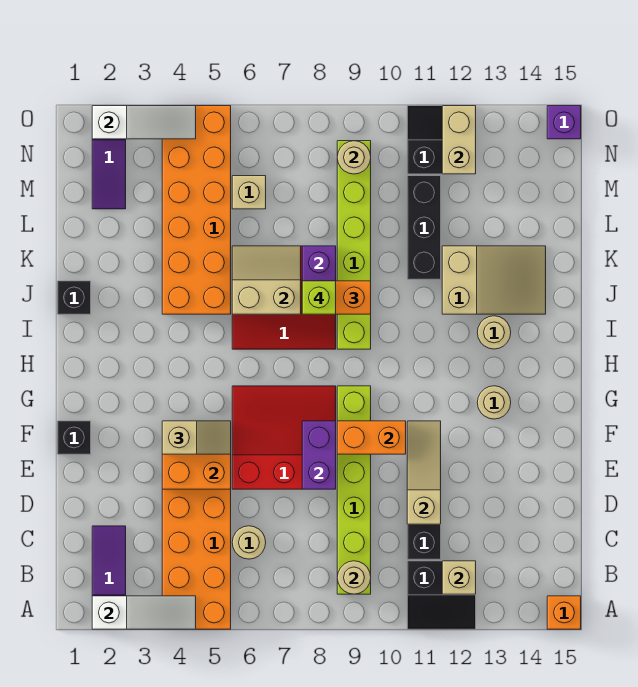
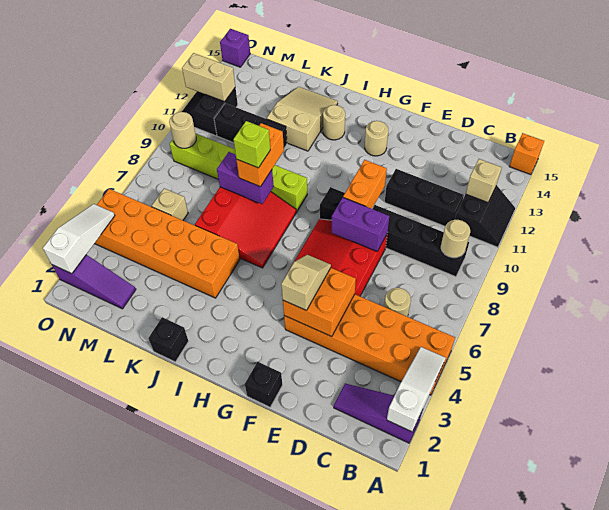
lime brick B9:G9 level 1 -> black brick B9:G9 level 1
tan slope D11:F11 level 2 top D -> none
tan slope J6:K7 level 2 top J -> none

